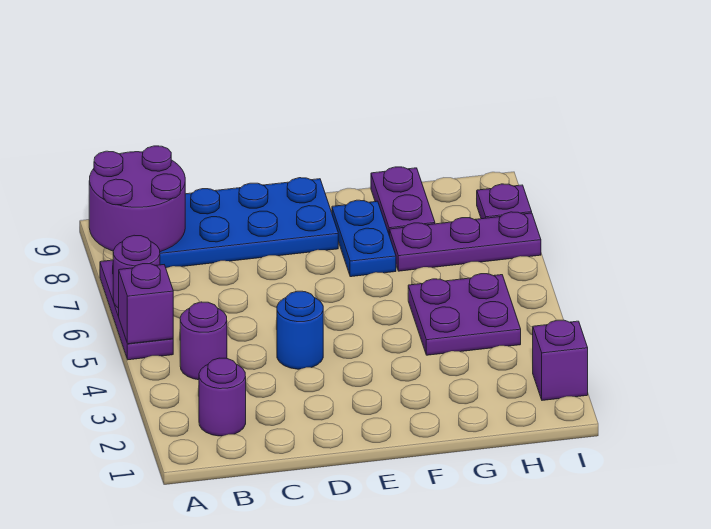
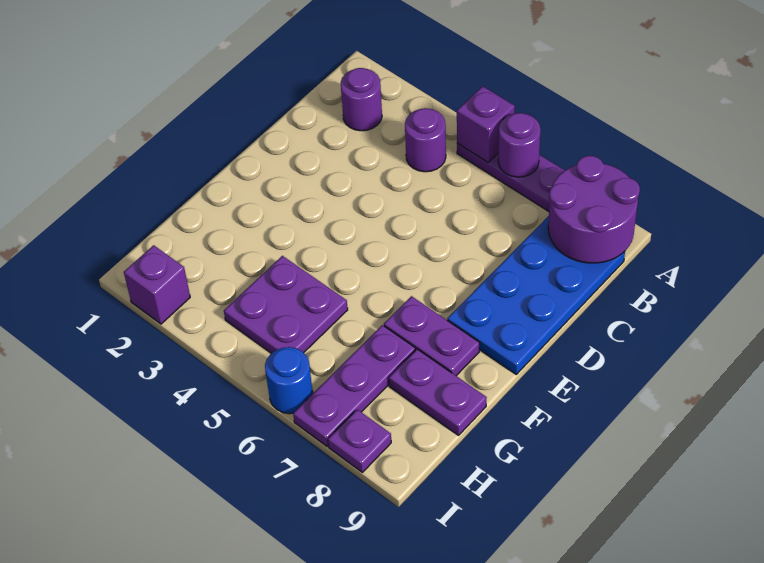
blue round brick D4 level 1 -> blue round brick I6 level 1
blue plate F7:F8 level 1 -> purple plate F7:F8 level 1

